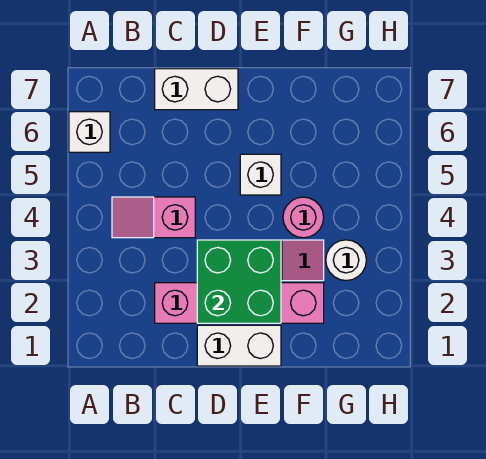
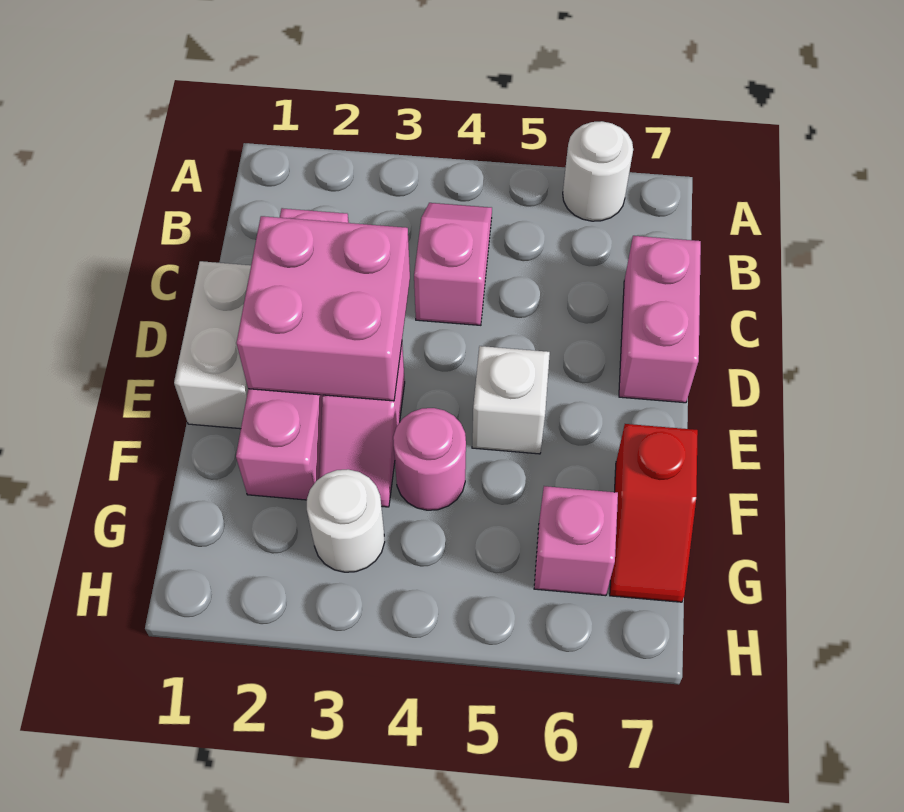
white brick A6 level 1 -> white round brick A6 level 1
white brick C7:D7 level 1 -> pink brick C7:D7 level 1
green brick D2:E3 level 2 -> pink brick D2:E3 level 2
none -> red slope F7:G7 level 1 top F
none -> pink brick G6 level 1

